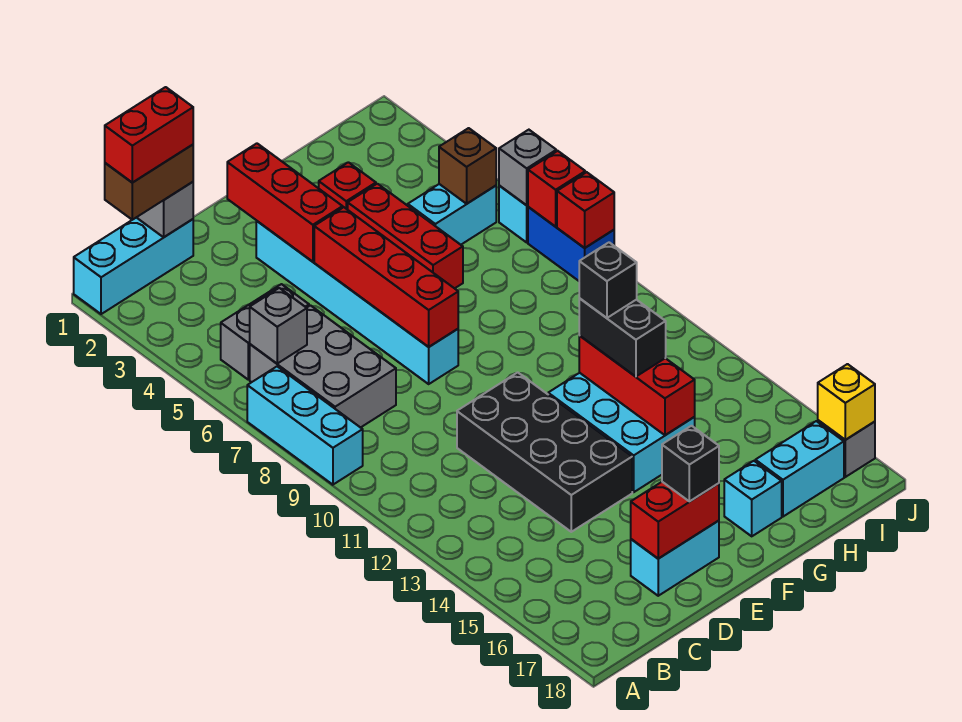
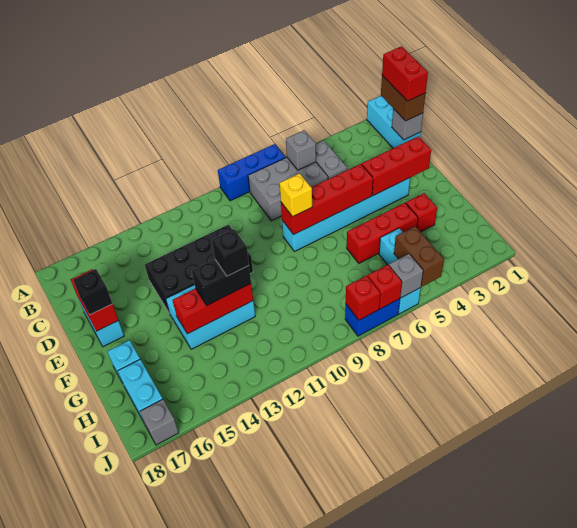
cyan brick A7:A9 level 1 -> blue brick A7:A9 level 1
brown brick I5 level 2 -> brown brick I5:J5 level 2
yellow brick J17 level 2 -> yellow brick E8 level 3

